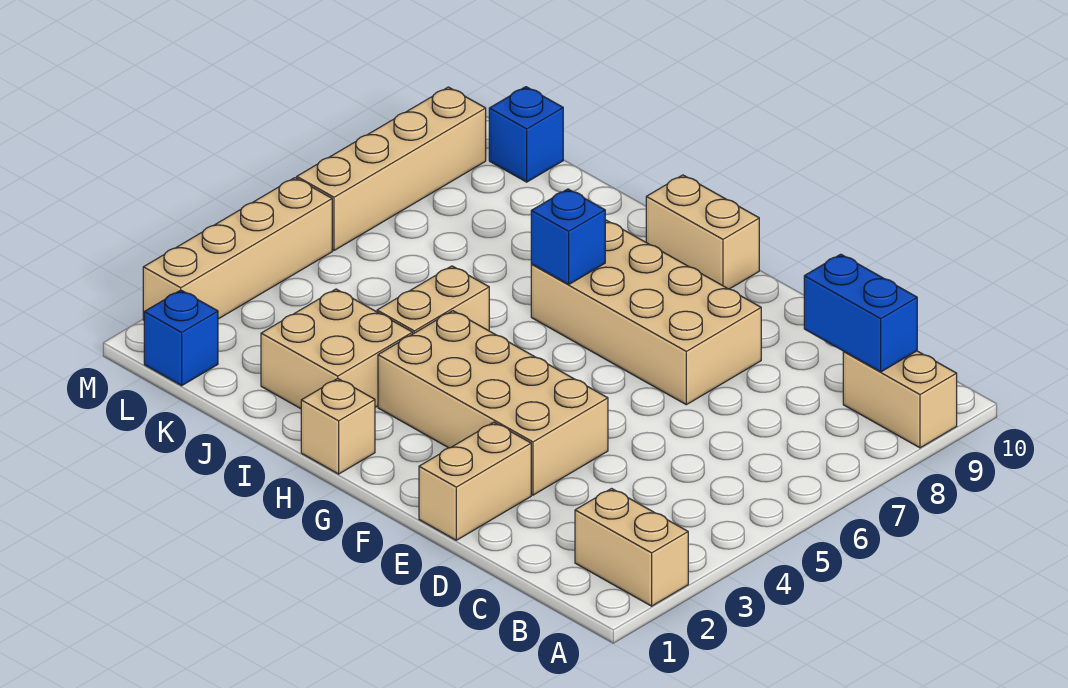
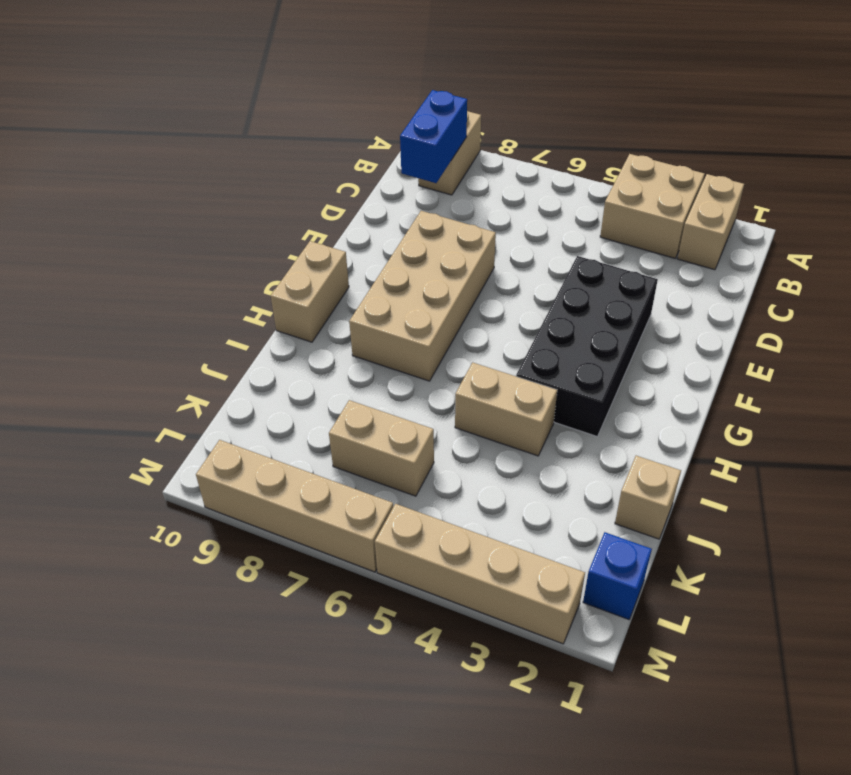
tan brick E1:E2 level 1 -> tan brick K6:K7 level 1
tan brick E3:H4 level 1 -> black brick E3:H4 level 1
tan brick H1 level 1 -> tan brick J1 level 1
blue brick H7 level 2 -> none
tan brick I2:J3 level 1 -> tan brick A3:B4 level 1
blue brick L10 level 1 -> none

